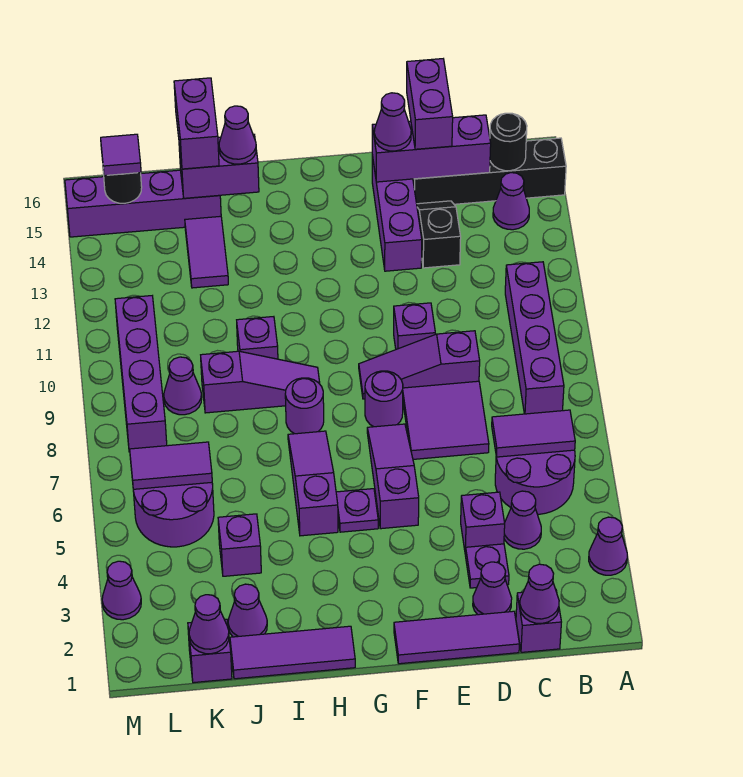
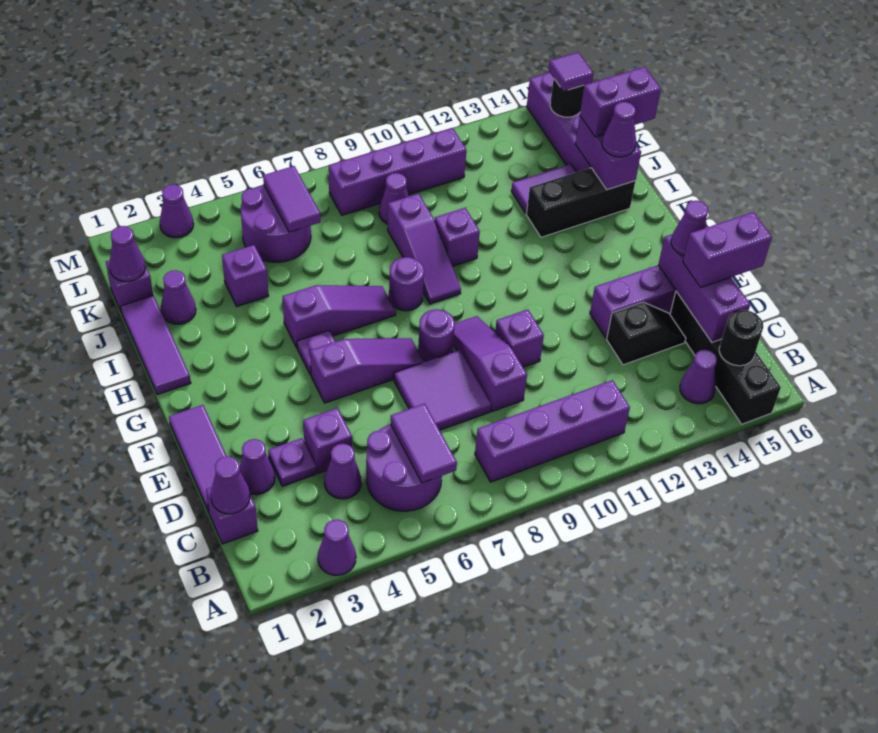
none -> black brick I13:I15 level 1

